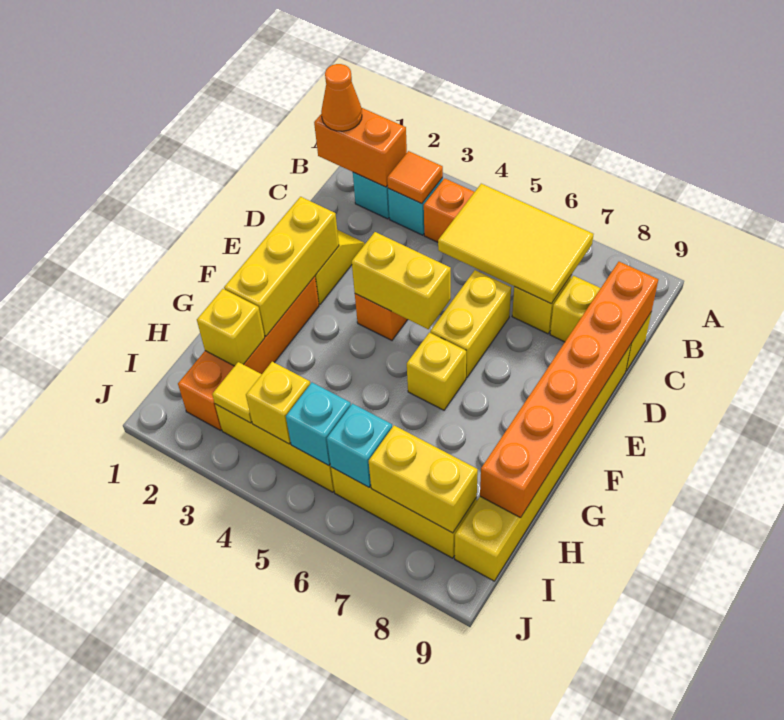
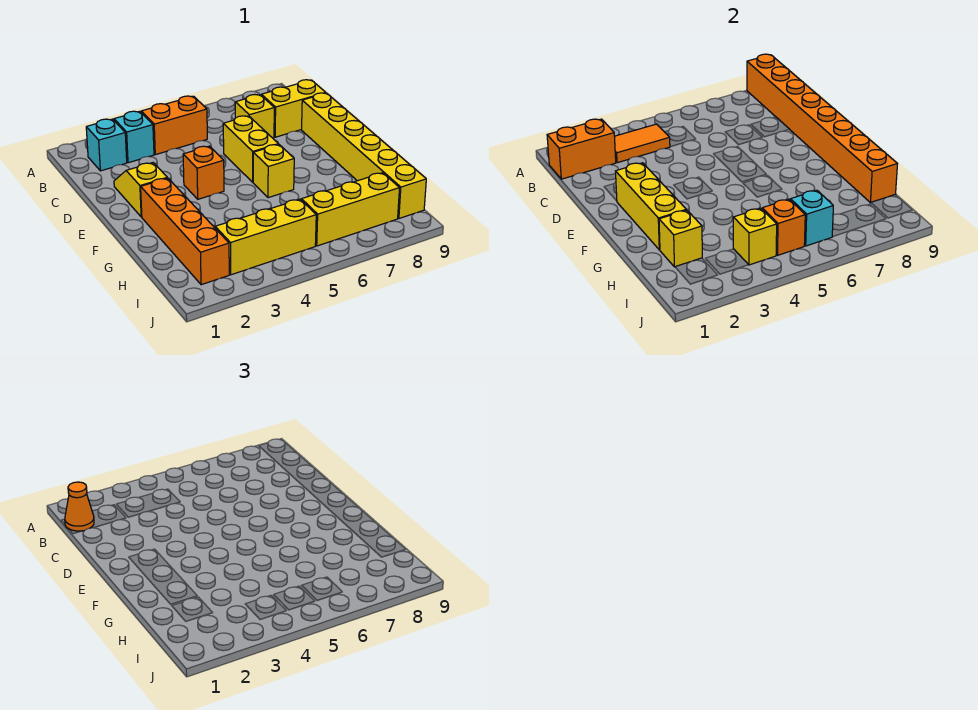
orange tile B3 level 2 -> orange tile B3:B4 level 2
yellow tile B5:C7 level 2 -> none
orange brick C9:H9 level 2 -> orange brick A9:H9 level 2
yellow brick E4:E5 level 2 -> none
yellow tile I3 level 2 -> none
cyan brick I5 level 2 -> orange brick I5 level 2
yellow brick I7:I8 level 2 -> none

